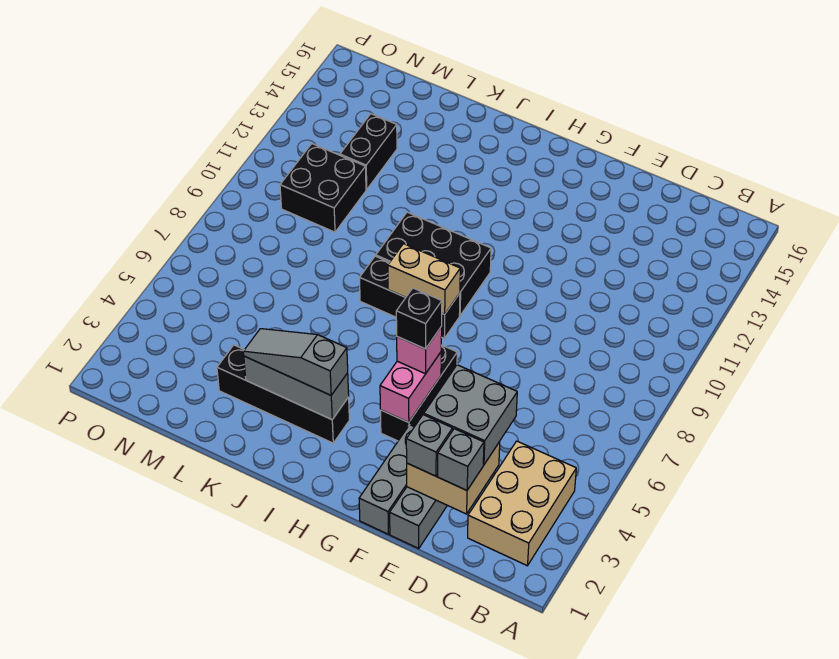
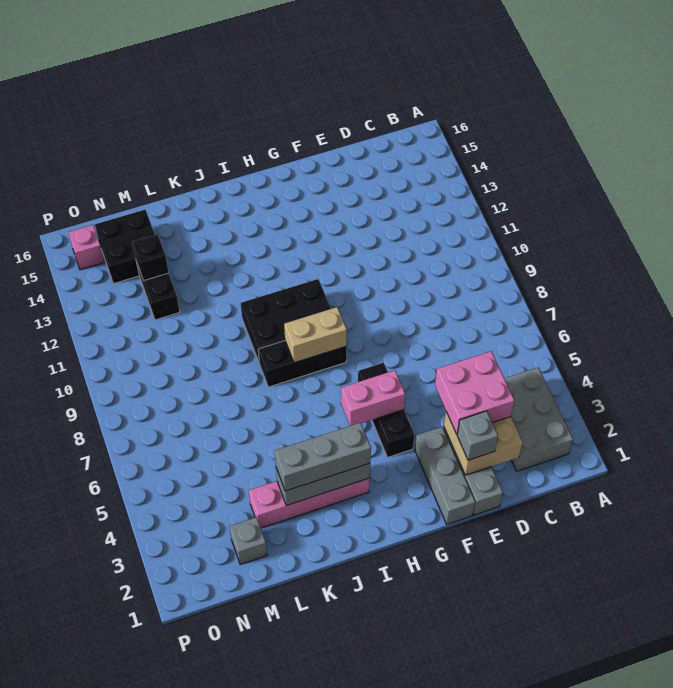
tan brick B2:C4 level 1 -> grey brick B2:C4 level 1
grey brick D2 level 3 -> grey brick M2 level 1
grey brick D3:E4 level 3 -> pink brick D3:E4 level 3
pink brick G4:G5 level 2 -> pink brick G5:H5 level 2
pink brick G5 level 3 -> pink brick O15 level 1
black brick G5 level 4 -> black brick M13 level 2
black brick I3:L3 level 1 -> pink brick I3:L3 level 1
grey slope I3:K3 level 3 top I -> grey brick I3:K3 level 3
black brick M10:N11 level 1 -> black brick M14:N15 level 1

